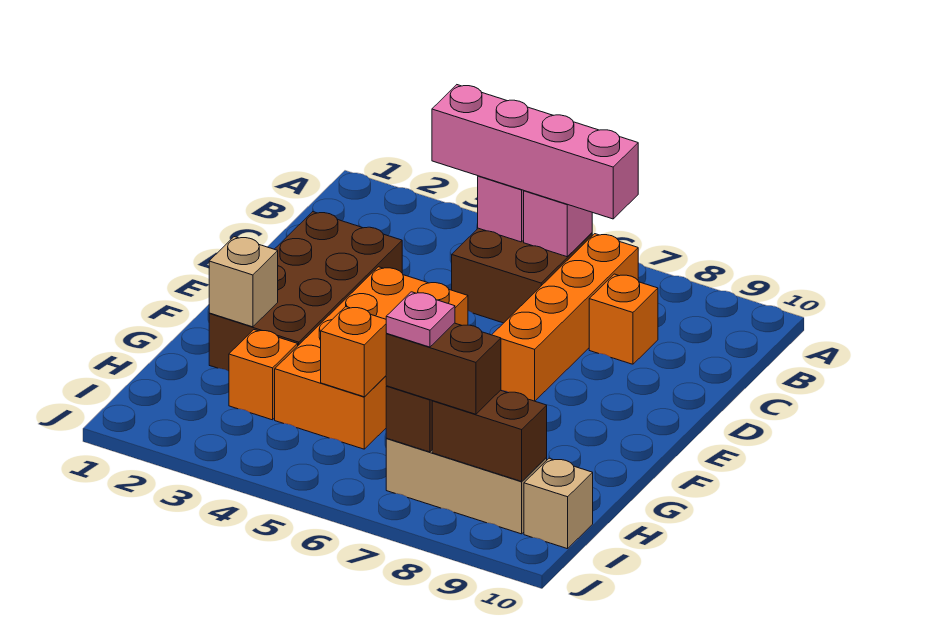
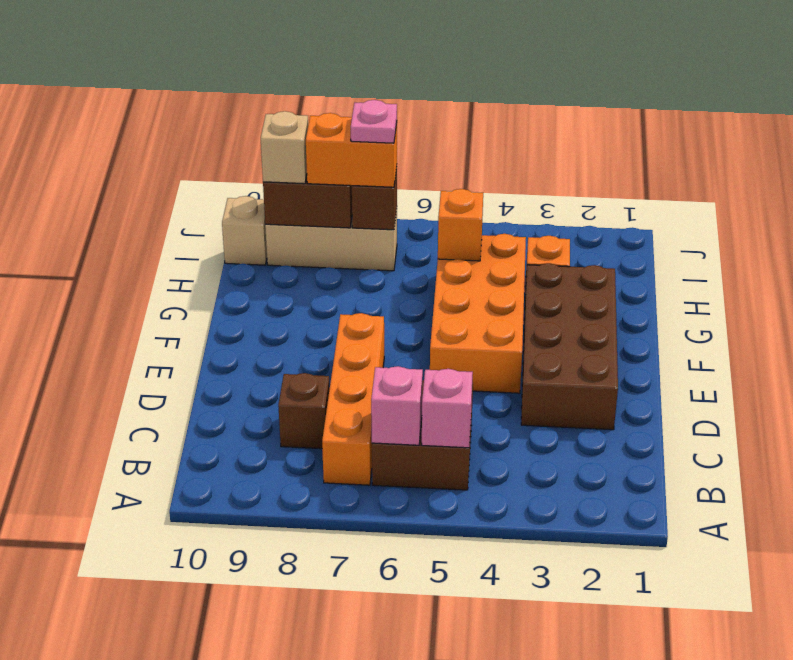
pink brick B4:B7 level 3 -> none
orange brick C8 level 1 -> brown brick C8 level 1
tan brick G2 level 2 -> tan brick I9 level 3
brown brick I7:I8 level 3 -> orange brick I7:I8 level 3

